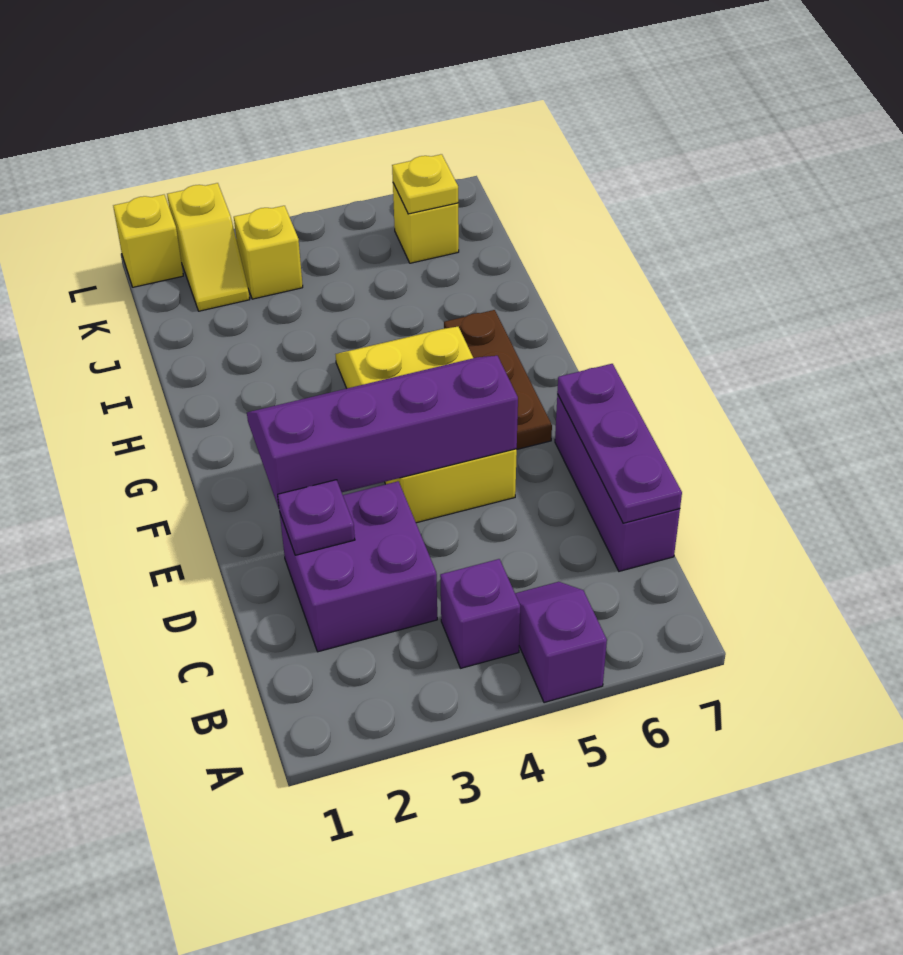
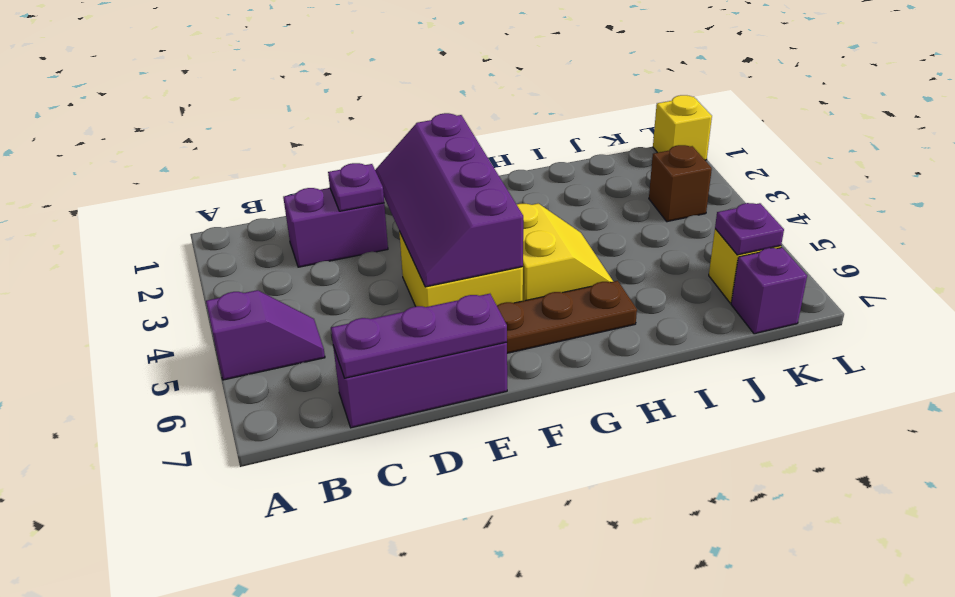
purple brick B4 level 1 -> purple brick K7 level 1
purple brick C2:D3 level 1 -> purple brick C2:D2 level 1
purple slope E2:F5 level 2 top E -> purple slope E2:F5 level 2 top F
yellow slope K2:L2 level 1 top L -> none
yellow brick K3 level 1 -> brown brick K3 level 1
yellow plate K6 level 2 -> purple plate K6 level 2

